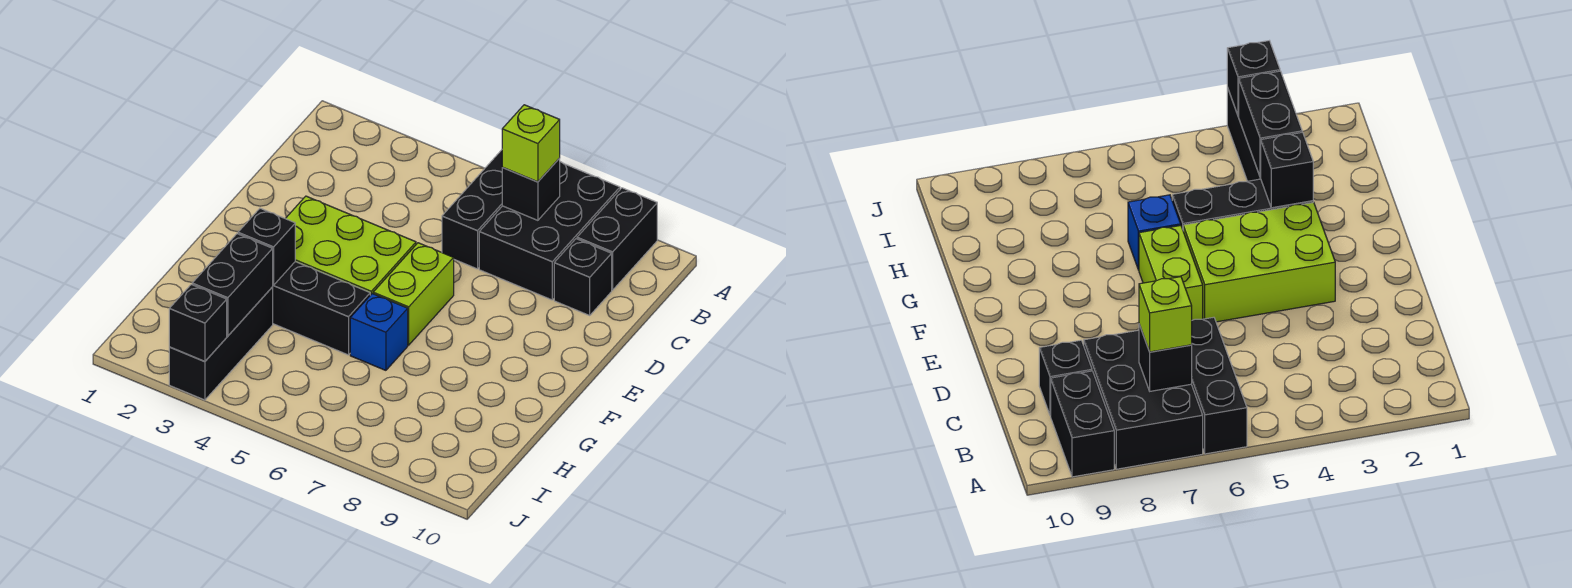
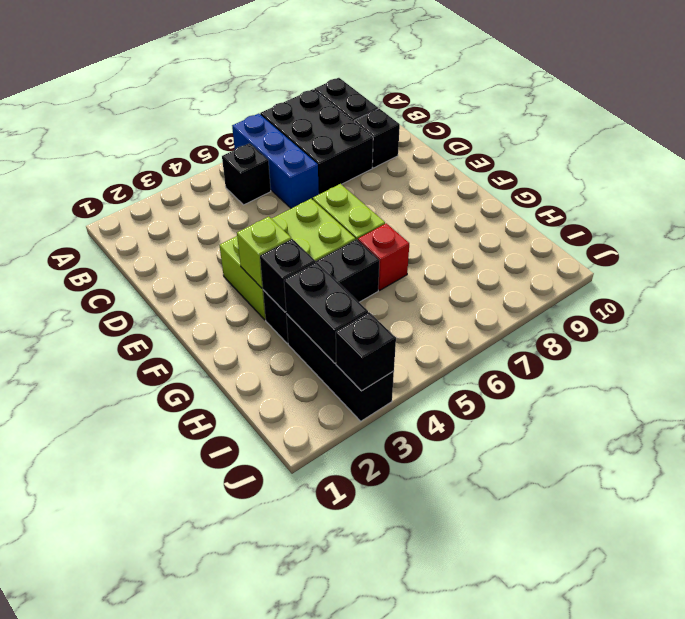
black brick A6:C6 level 1 -> blue brick A6:C6 level 1
black brick B7 level 2 -> black brick B5 level 1
lime brick B7 level 3 -> lime brick F3 level 2
blue brick G6 level 1 -> red brick G6 level 1

